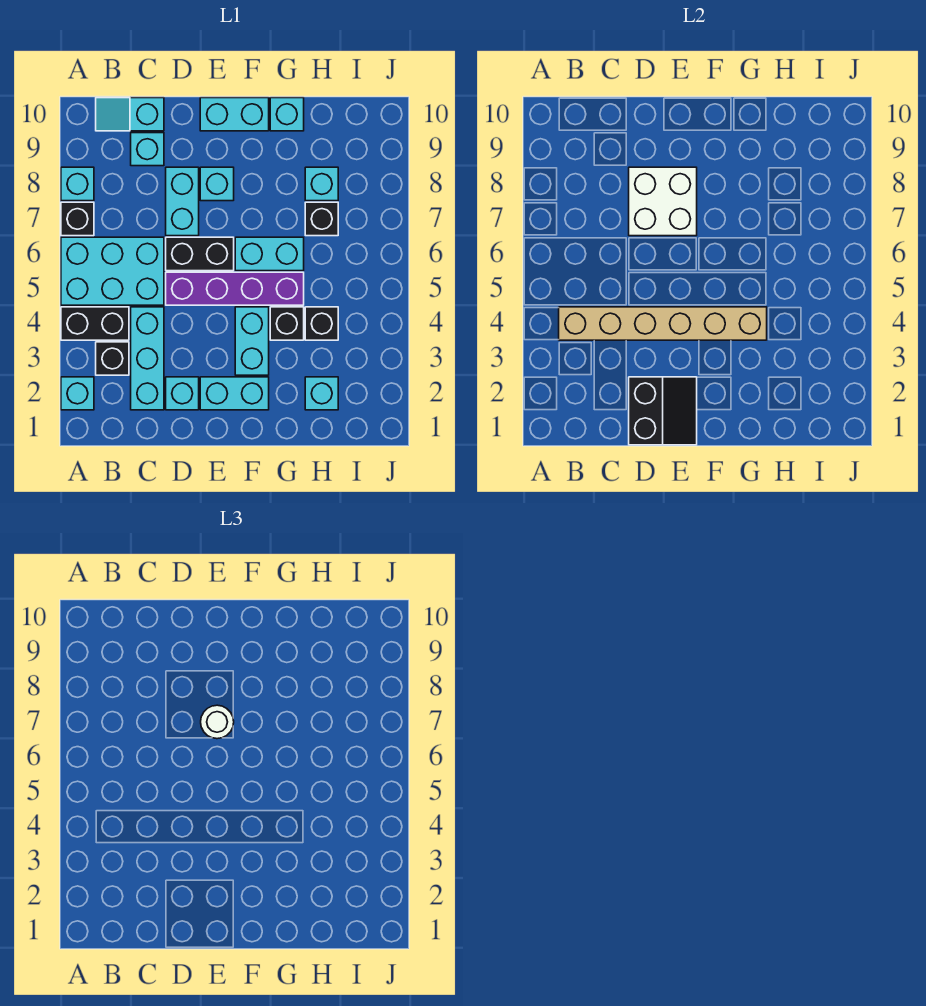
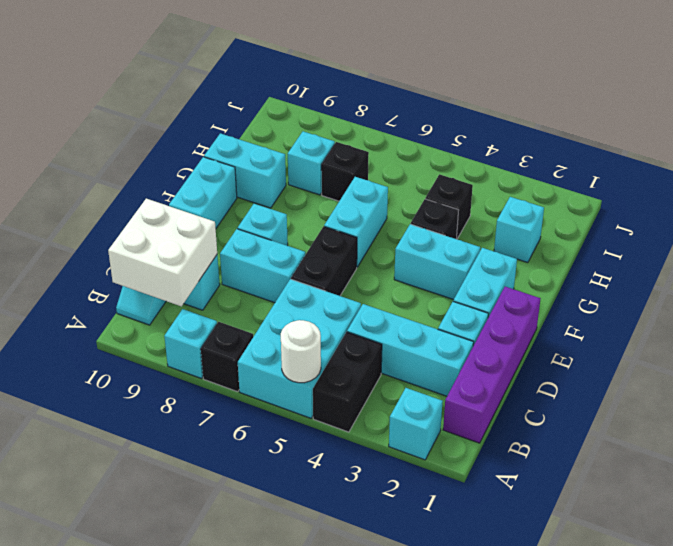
black brick B3 level 1 -> none
tan brick B4:G4 level 2 -> none
black slope D1:E2 level 2 top D -> none
purple brick D5:G5 level 1 -> purple brick B1:E1 level 1
white brick D7:E8 level 2 -> white brick B9:C10 level 2
white round brick E7 level 3 -> white round brick A5 level 2
cyan brick G10 level 1 -> cyan brick G9:G10 level 1

